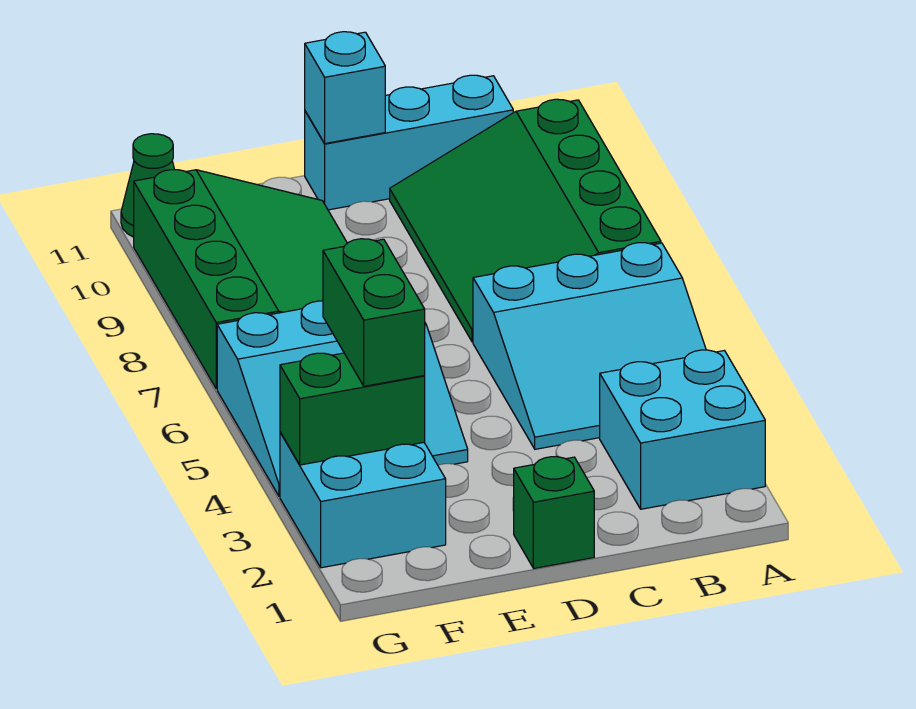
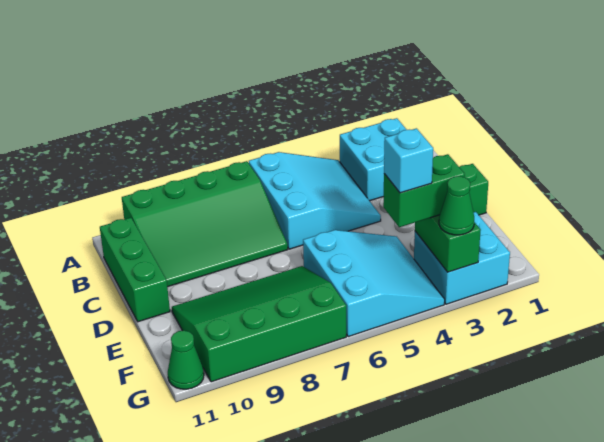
cyan brick B11:D11 level 1 -> green brick B11:D11 level 1
cyan brick D11 level 2 -> cyan brick F4 level 4
none -> green cone G3 level 3

